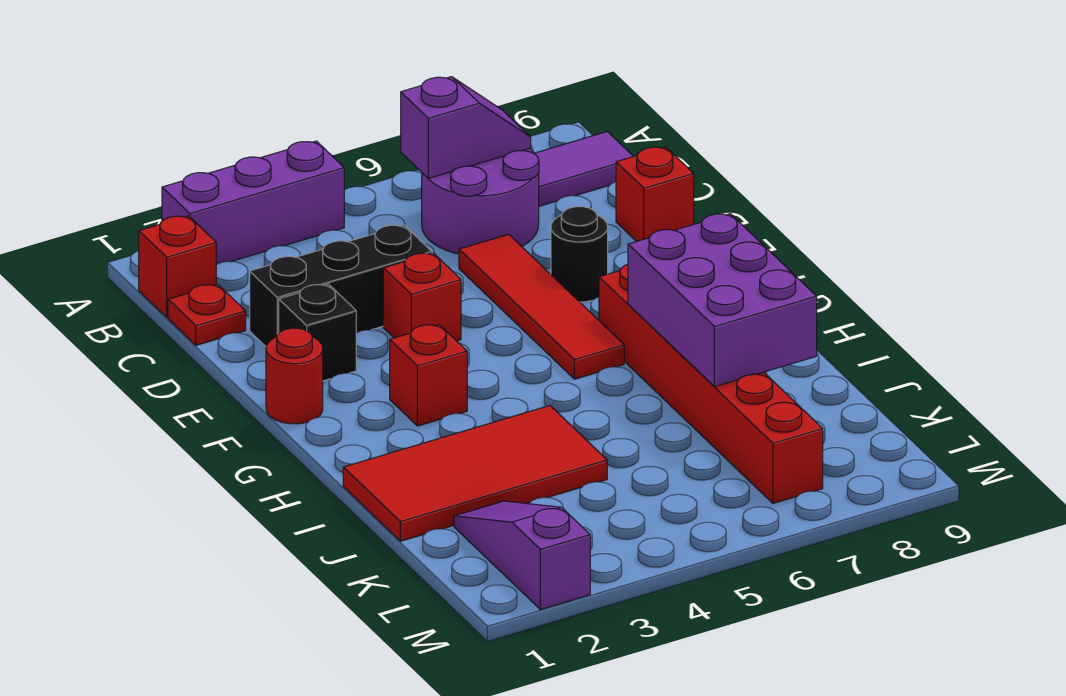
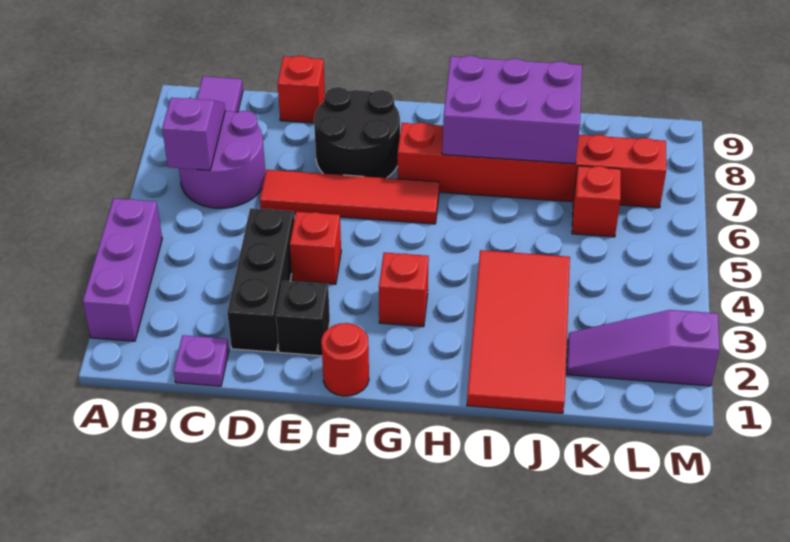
red brick B1 level 1 -> red brick K6 level 1
red plate C1 level 1 -> purple plate C1 level 1
black round brick E7 level 1 -> black round brick E7:F8 level 1

